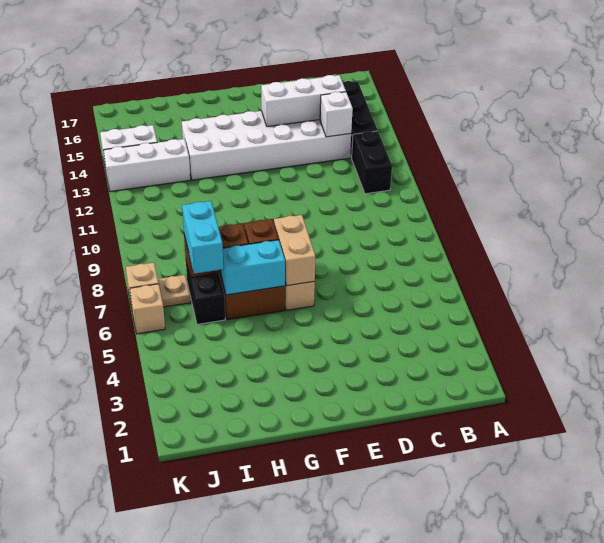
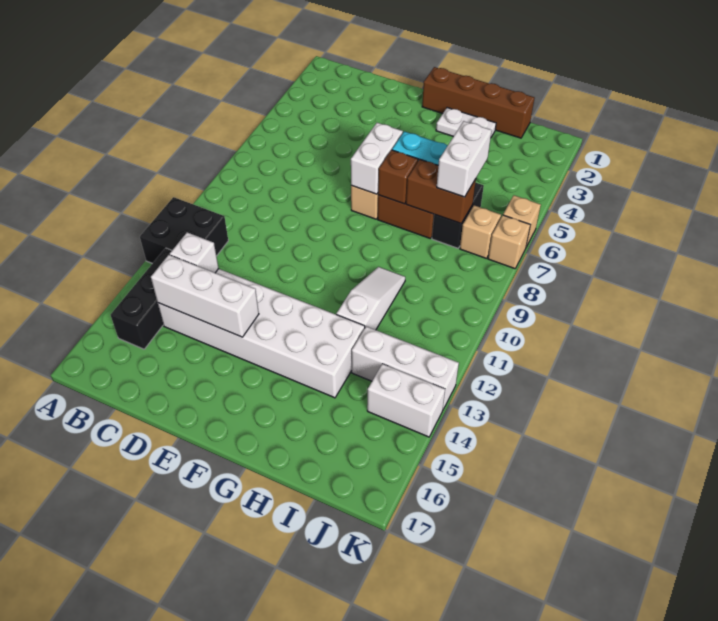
black brick B11:B12 level 1 -> black brick A11:B12 level 1
none -> brown brick F1:I1 level 1
tan brick F6:F7 level 2 -> white brick F6:F7 level 2
none -> white plate G2:H2 level 1
none -> white slope H10:H12 level 1 top 12
cyan brick I6:I7 level 3 -> white brick I6:I7 level 3
tan plate J7 level 1 -> tan brick J7 level 1

